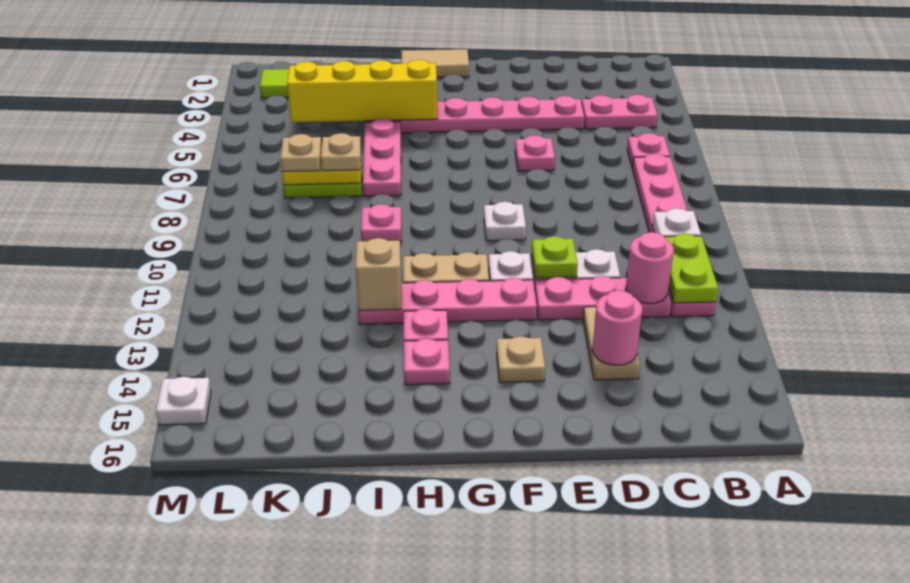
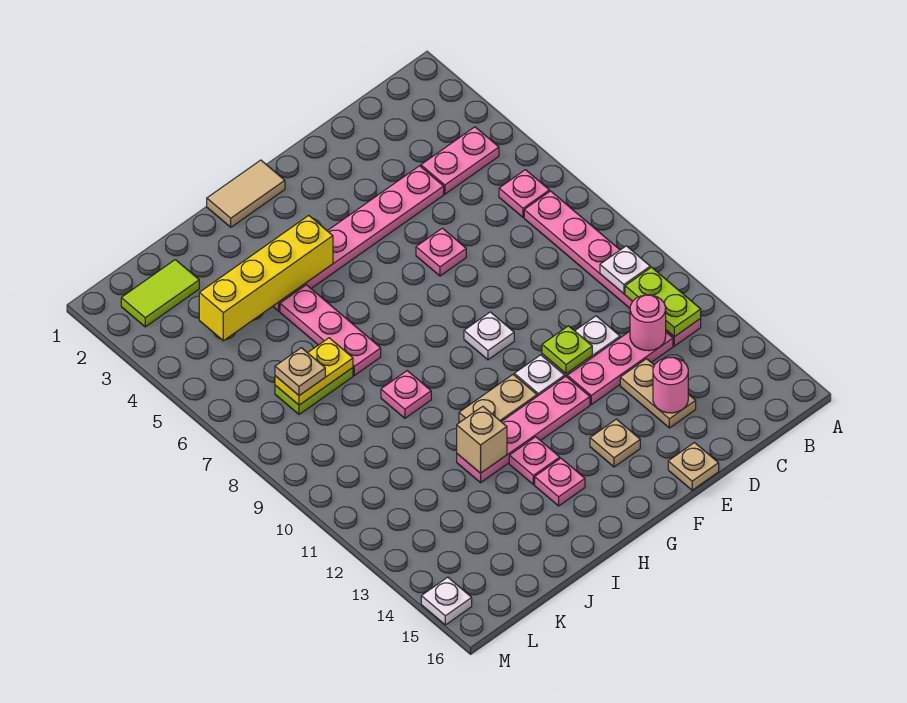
tan plate J7 level 3 -> tan plate E16 level 1

